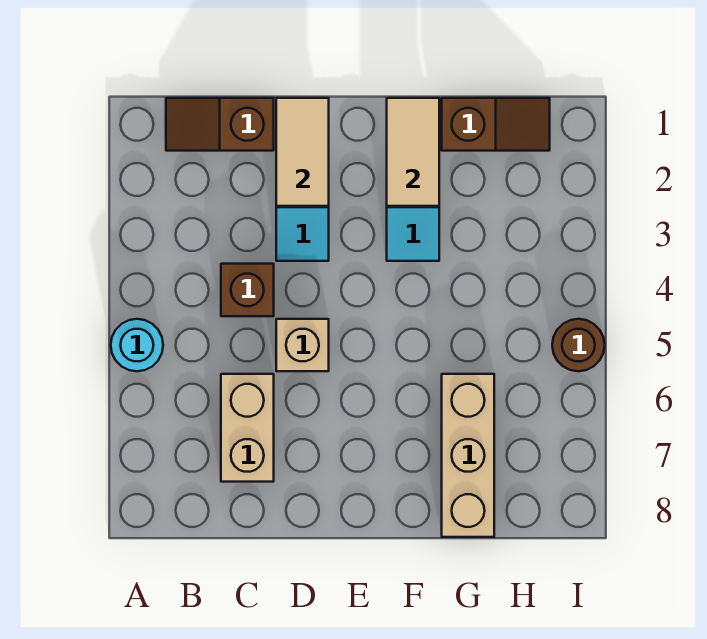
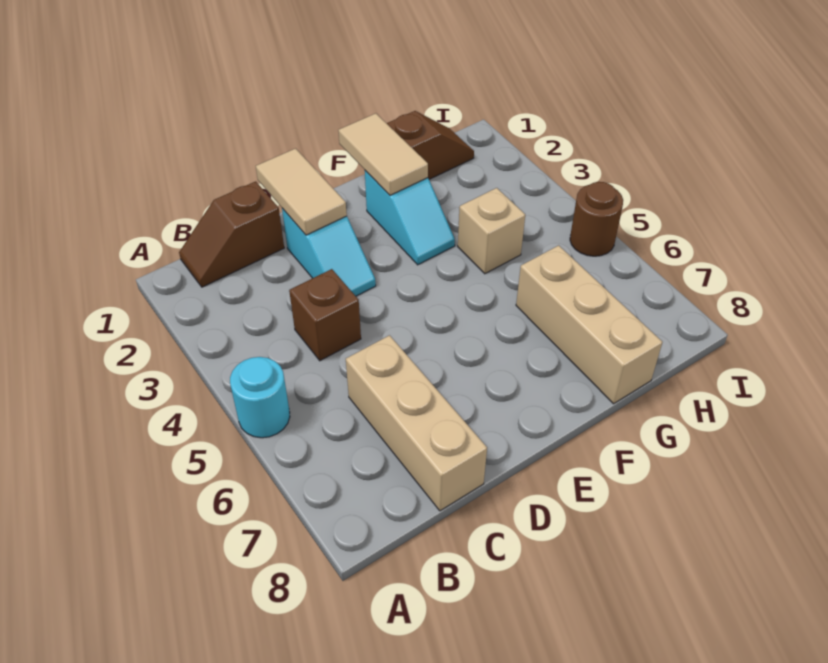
tan brick C6:C7 level 1 -> tan brick C6:C8 level 1
tan brick D5 level 1 -> tan brick G4 level 1

